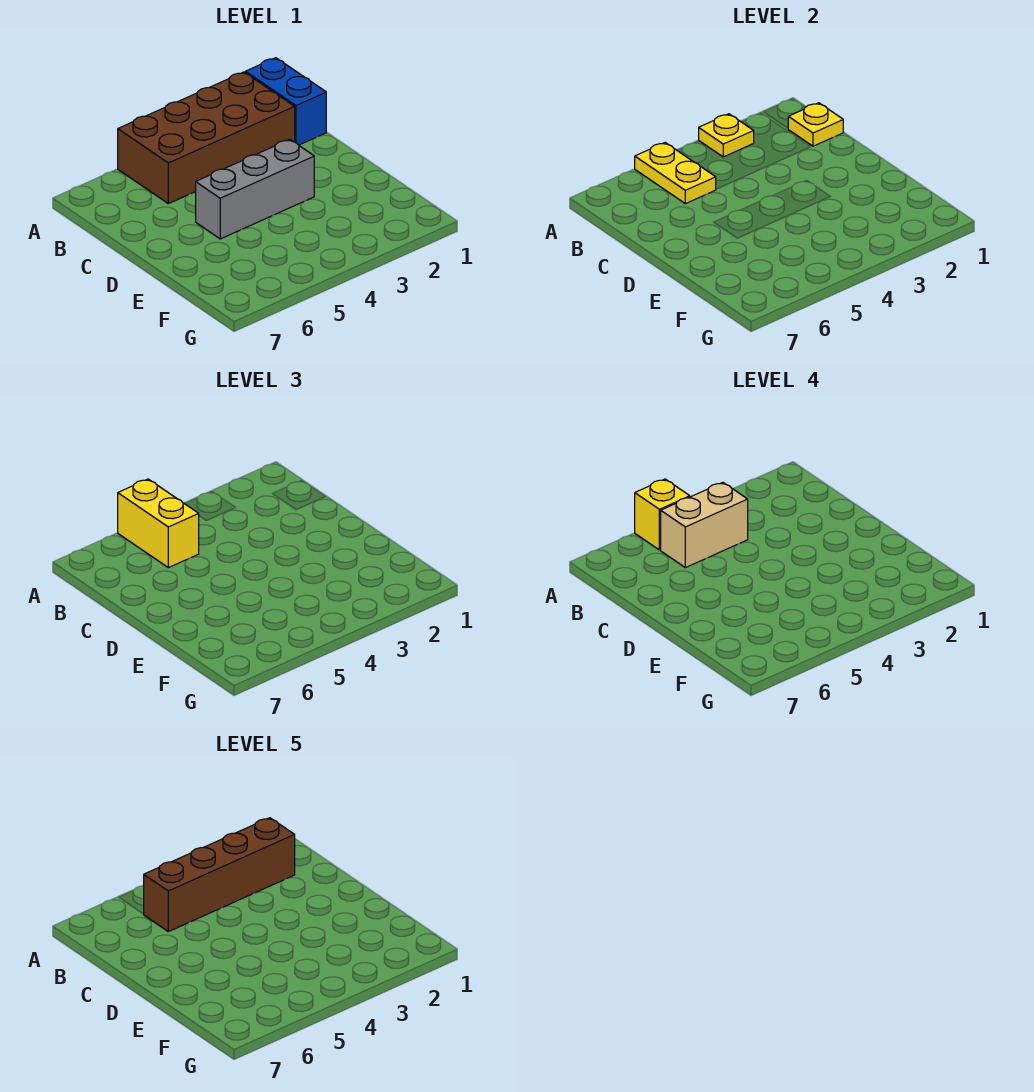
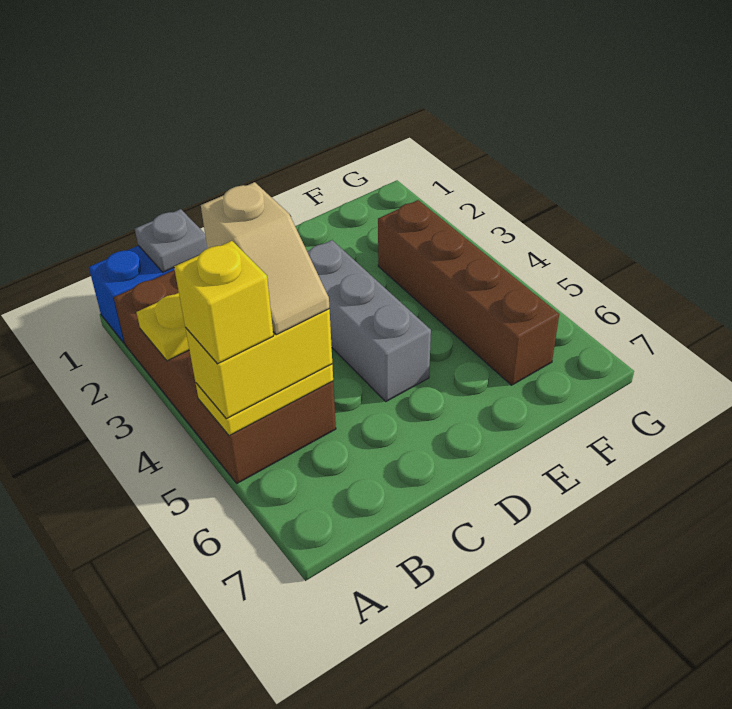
yellow plate B1 level 2 -> grey plate B1 level 2
brown brick B2:B5 level 5 -> brown brick F3:F6 level 1
tan brick B4:B5 level 4 -> tan slope B4:B5 level 4 top 4

